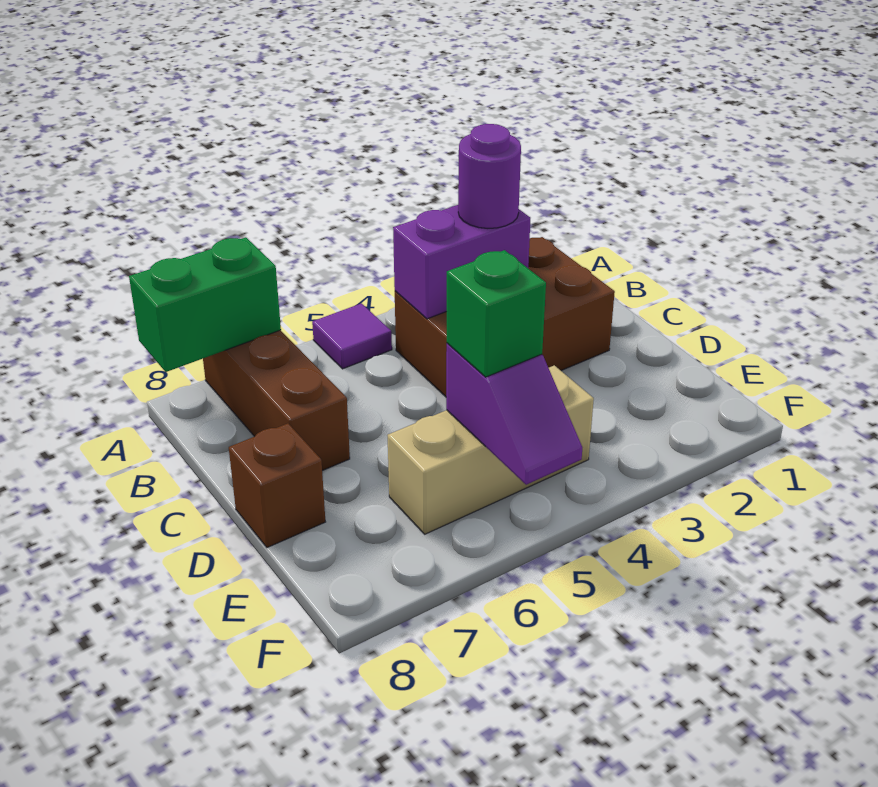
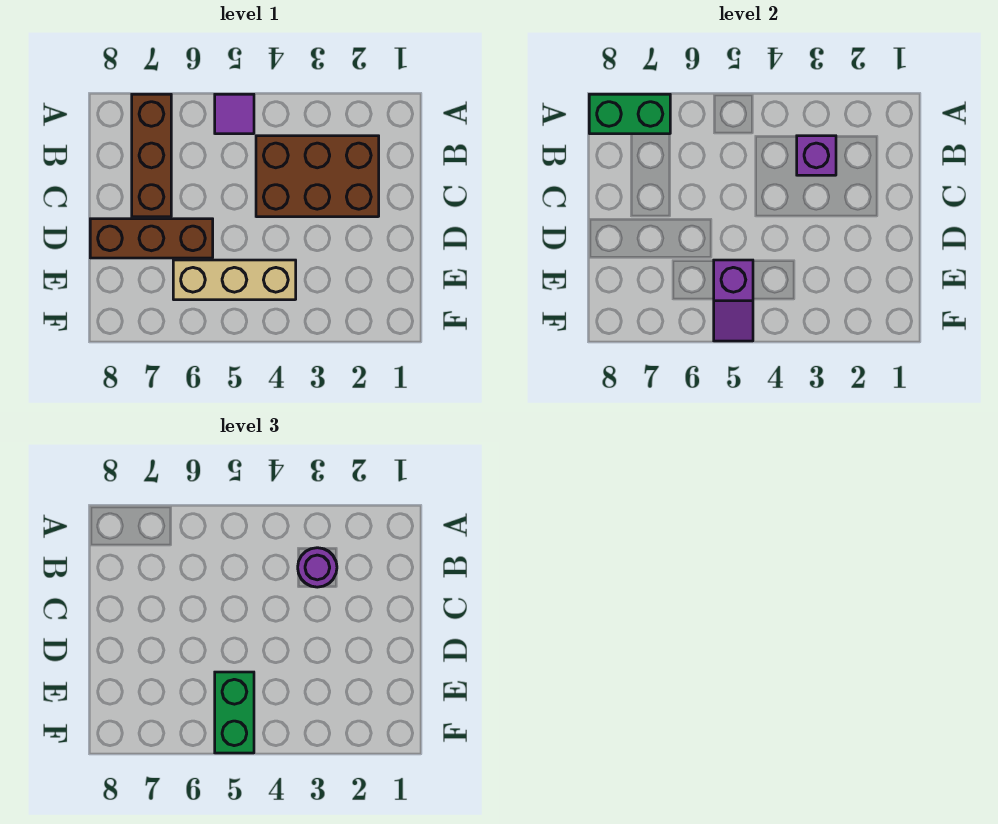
purple brick B3:B4 level 2 -> purple brick B3 level 2
brown brick D8 level 1 -> brown brick D6:D8 level 1
green brick E5 level 3 -> green brick E5:F5 level 3

